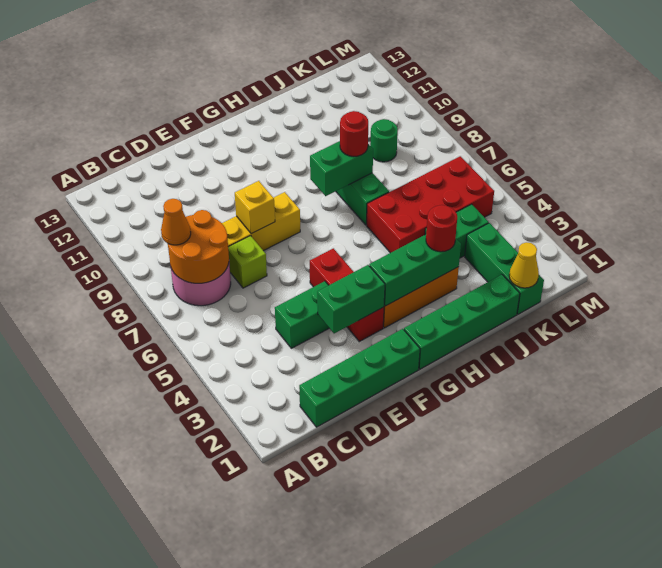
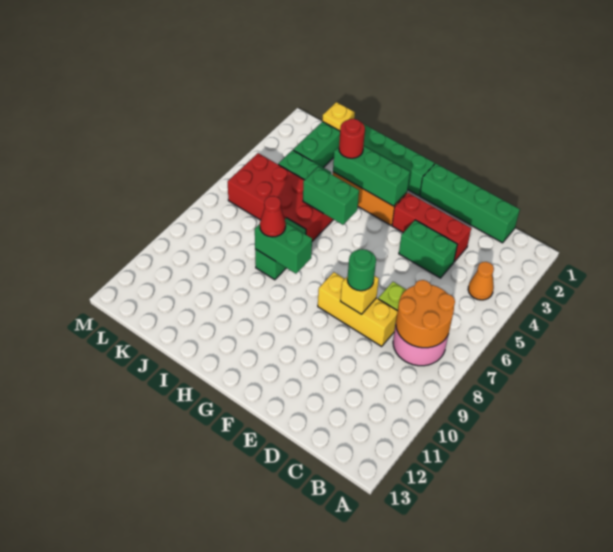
orange cone B8 level 3 -> orange cone B4 level 1
green brick E3:F3 level 2 -> green brick H5:I5 level 2
red brick F3:F5 level 1 -> red brick D3:F3 level 1
red round brick I8 level 3 -> red cone I8 level 3
yellow cone K1 level 2 -> yellow plate K1 level 2
green round brick K9 level 1 -> green round brick E8 level 3

